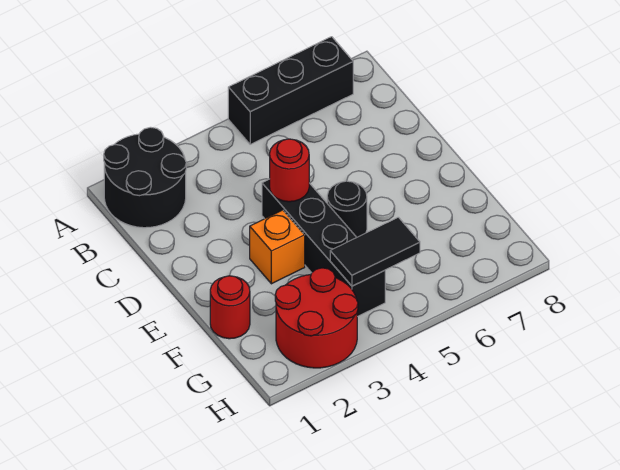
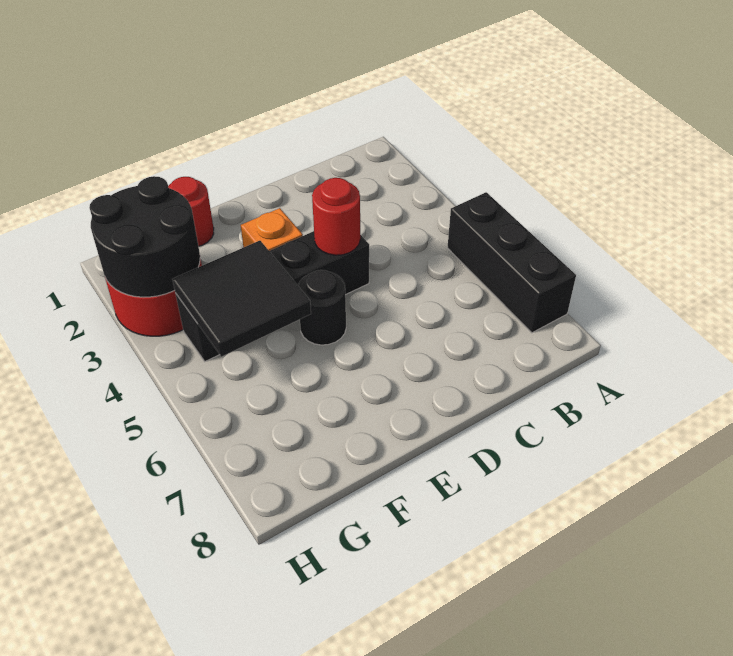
black round brick A1:B2 level 1 -> black round brick G2:H3 level 2
black tile G4:G5 level 2 -> black tile F4:G5 level 2

